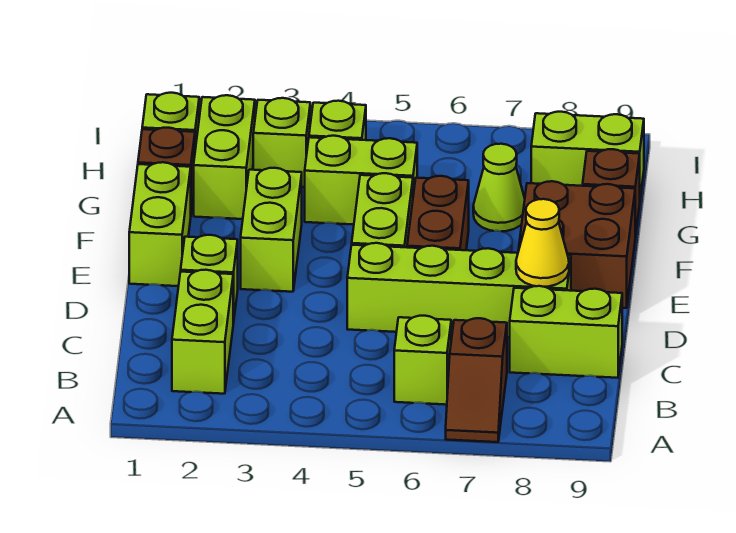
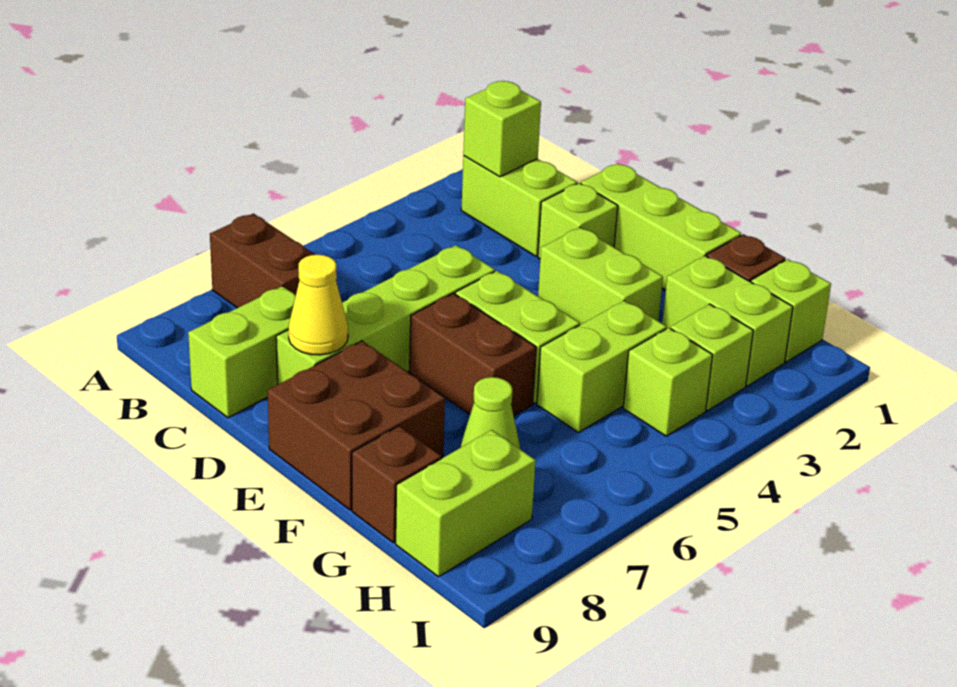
brown slope A7:B7 level 1 top B -> brown brick A7:B7 level 1
lime brick B6 level 1 -> lime brick B2 level 2
lime brick E1:F1 level 1 -> lime brick D1:F1 level 1

